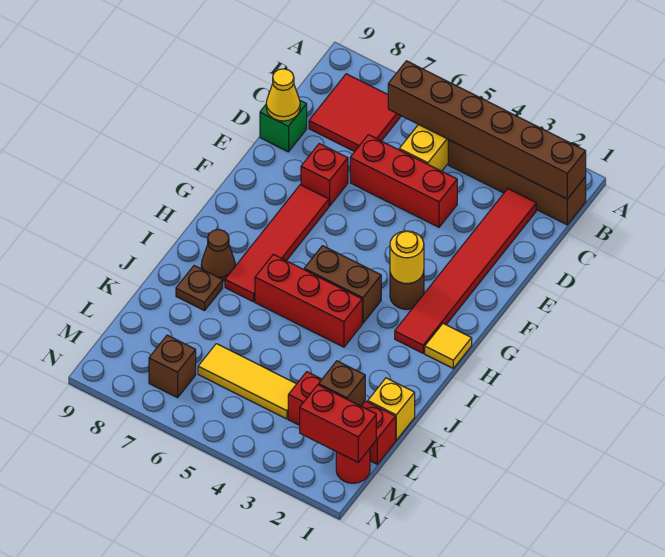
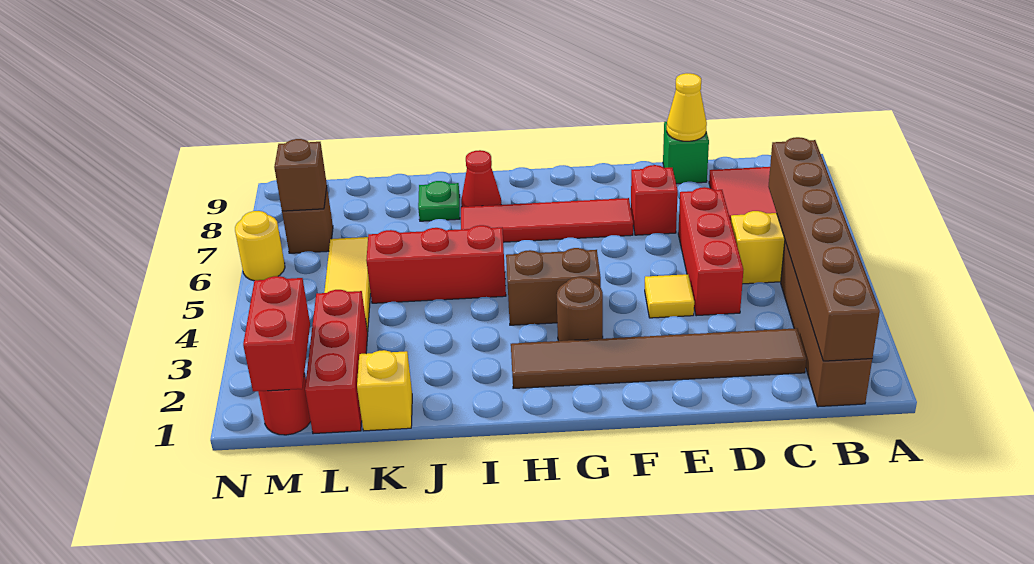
red tile C2:H2 level 1 -> brown tile C2:H2 level 1
yellow round brick G3 level 2 -> yellow round brick N6 level 1
yellow tile H1 level 1 -> yellow tile E4 level 1
brown brick H4:H5 level 1 -> brown brick G4:H4 level 1
red brick I4:I6 level 1 -> red brick I5:K5 level 1
brown cone I8 level 1 -> red cone I8 level 1
brown plate J8 level 1 -> green plate J8 level 1
brown brick L2 level 2 -> brown brick M7 level 2

